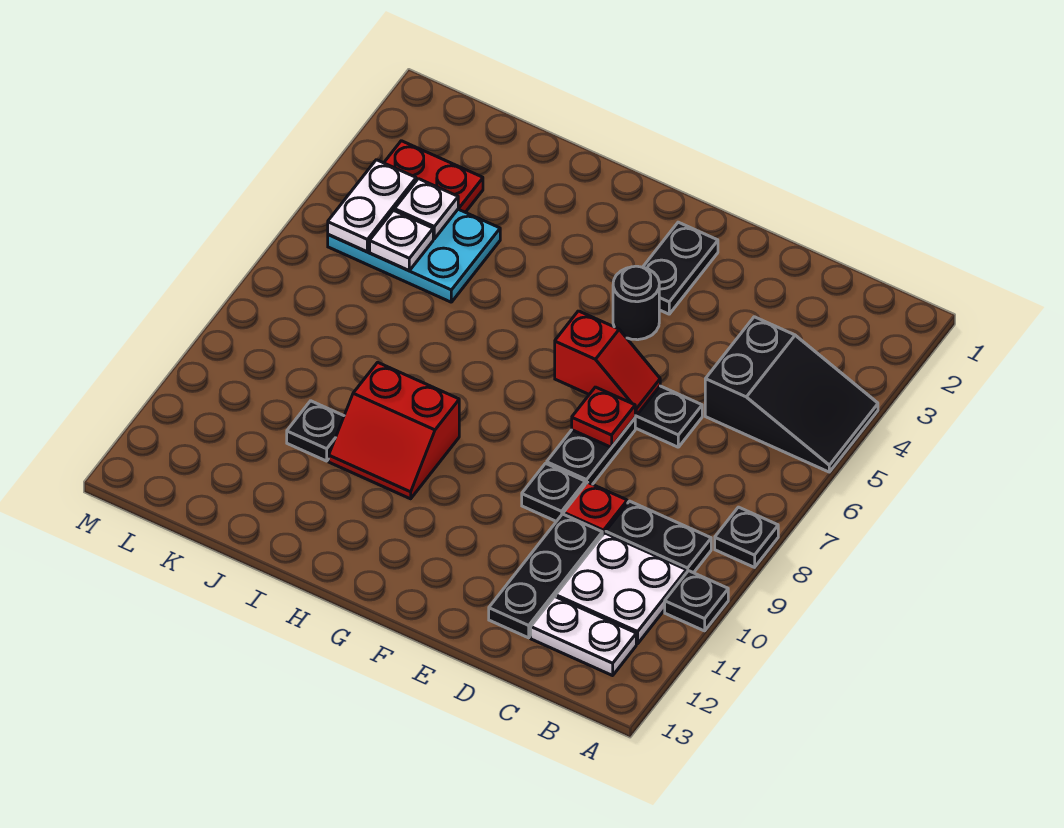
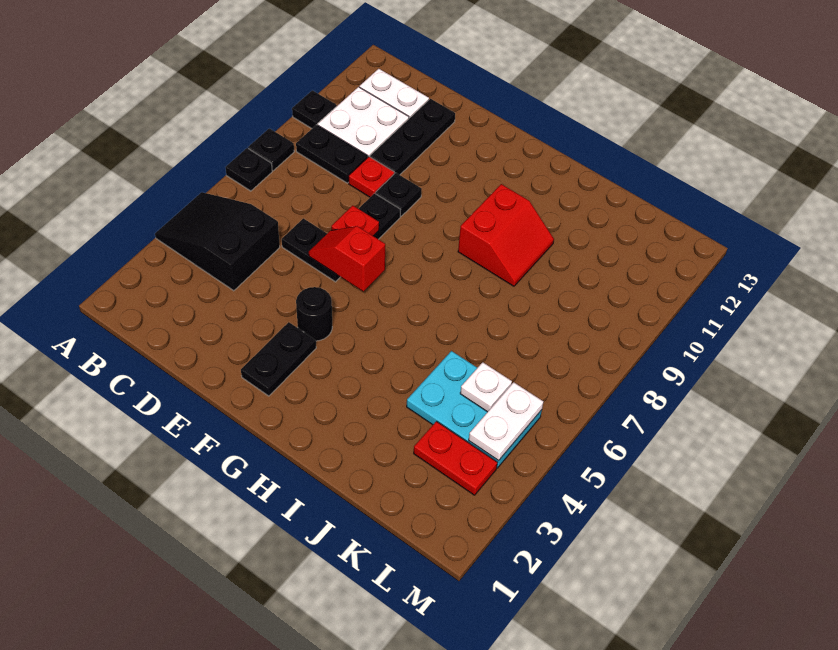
red slope H9:I10 level 1 top 9 -> red slope H9:I10 level 1 top H
black plate J10 level 1 -> black plate A7 level 1
white plate K4 level 2 -> none

